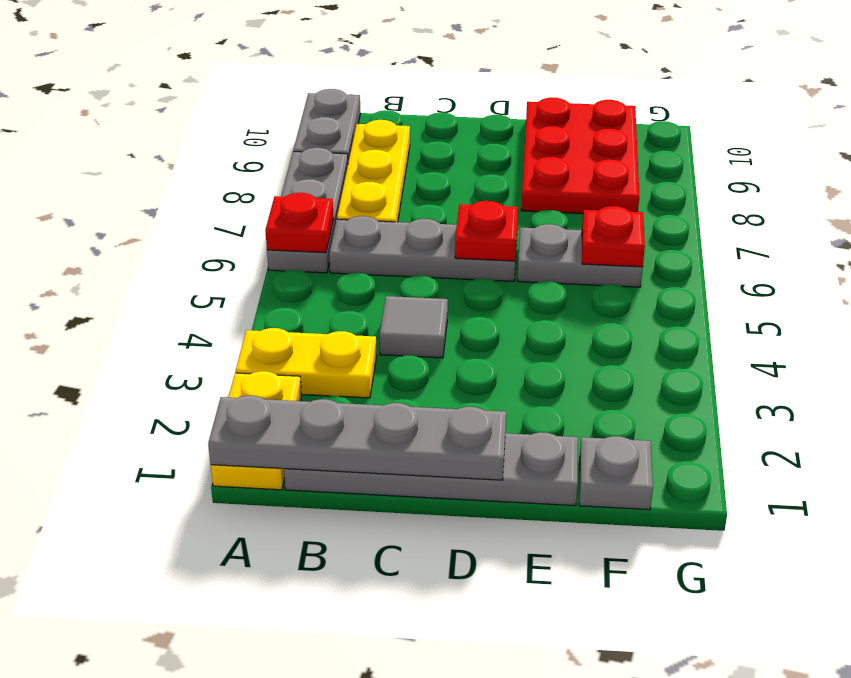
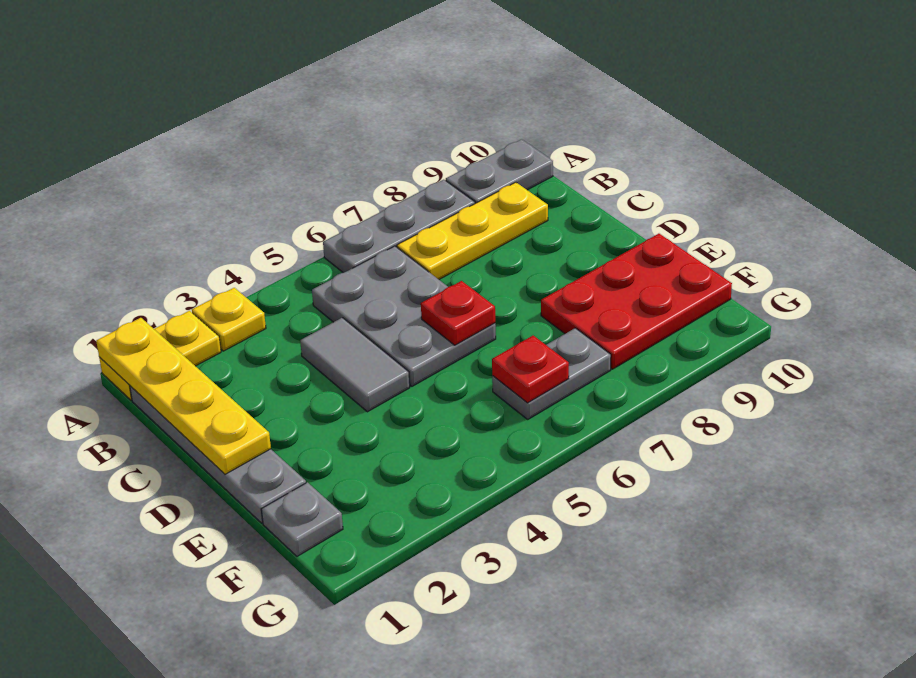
grey plate A1:D1 level 2 -> yellow plate A1:D1 level 2
yellow plate A3:B3 level 1 -> yellow plate A3 level 1
red plate A6 level 2 -> none
grey plate B6:D6 level 1 -> grey plate B5:D6 level 1
grey tile C4 level 1 -> grey tile C4:D4 level 1
grey plate E6:F6 level 1 -> grey plate F6:F7 level 1

